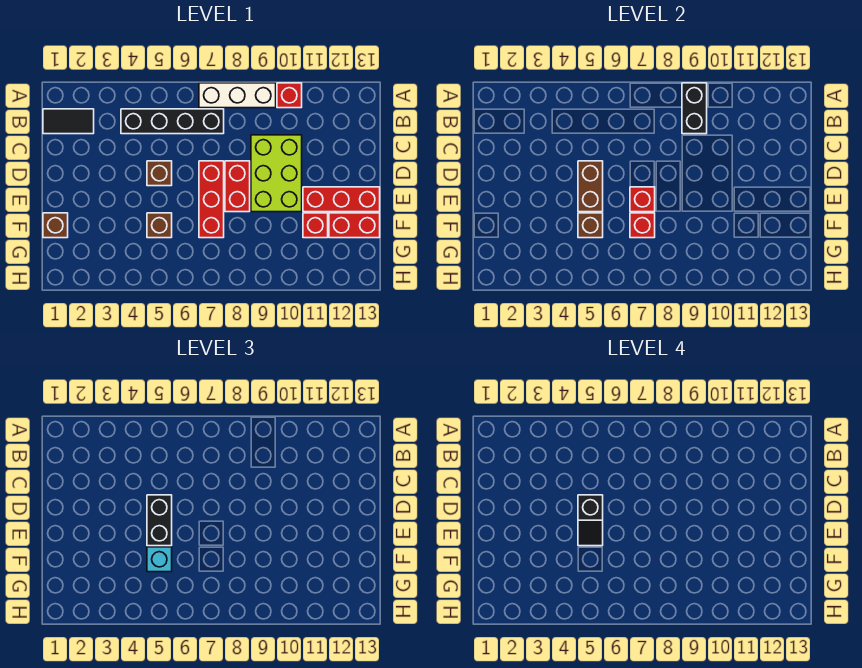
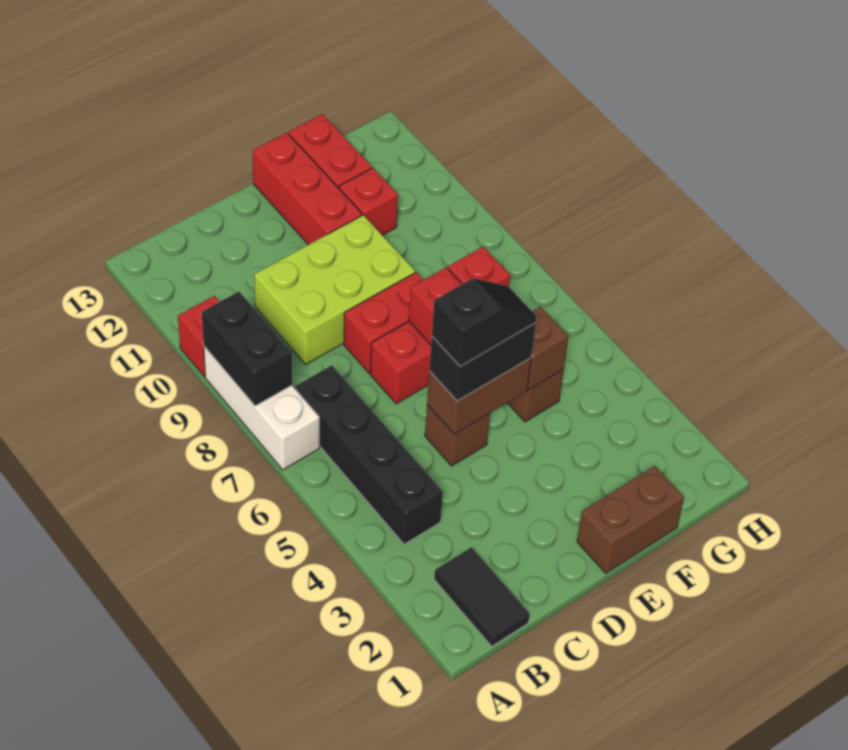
black brick A9:B9 level 2 -> black brick A8:A9 level 2
brown brick F1 level 1 -> brown brick E1:F1 level 1
cyan brick F5 level 3 -> none

